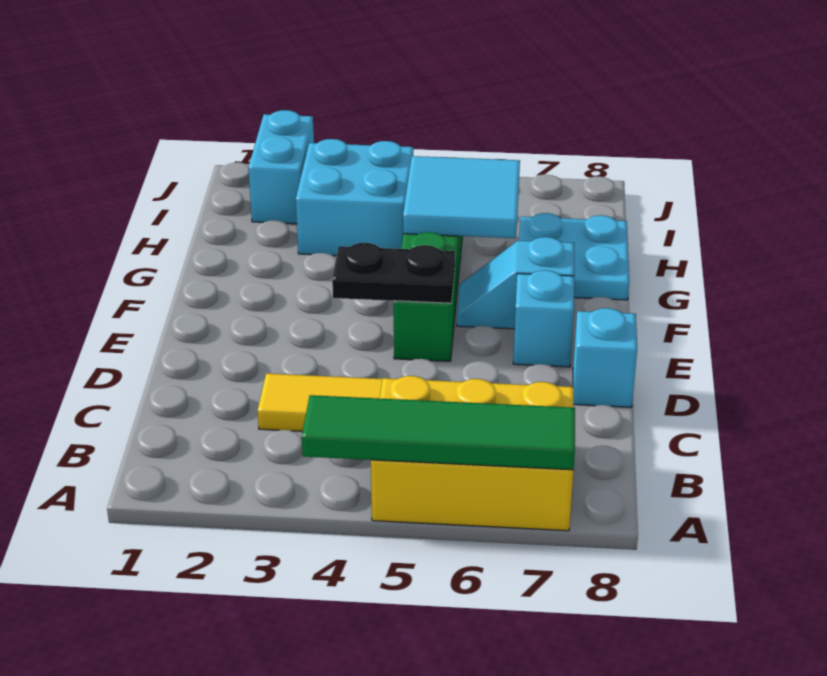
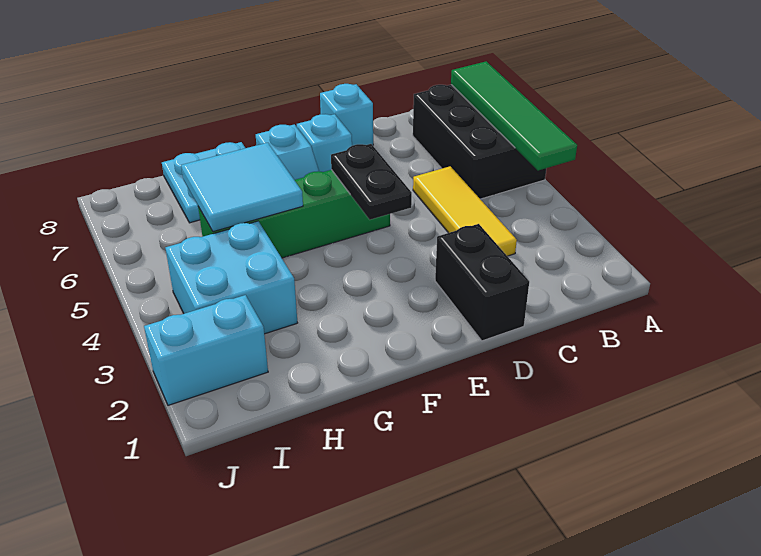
yellow brick A5:B7 level 1 -> black brick A5:B7 level 1
none -> black brick D1:D2 level 1

